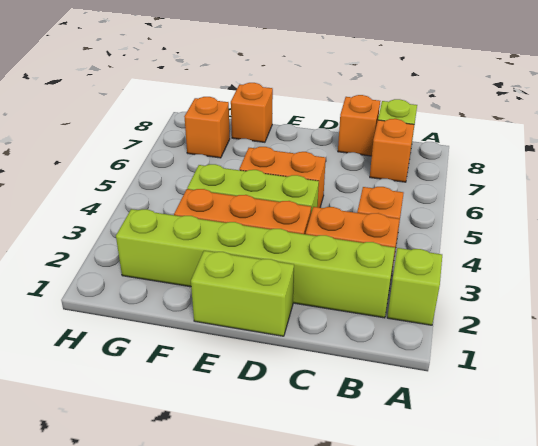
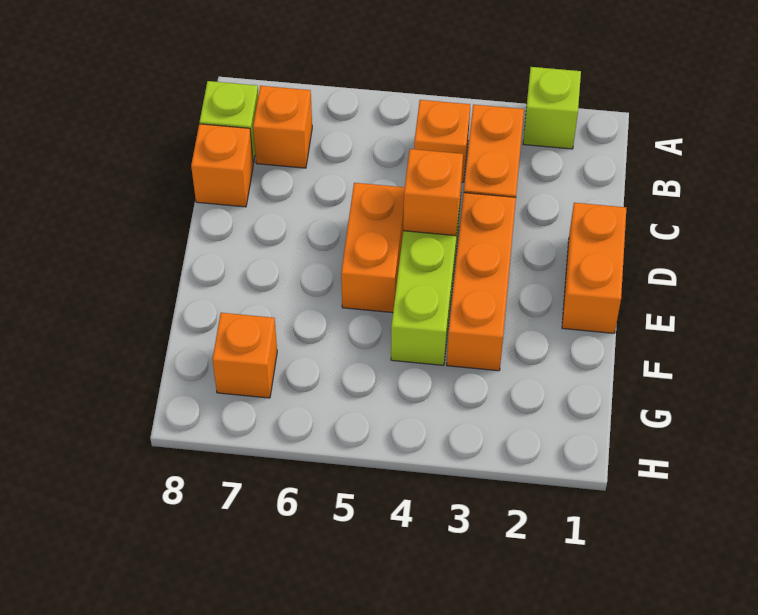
lime brick B2:G2 level 1 -> none
lime brick D1:E1 level 1 -> orange brick D1:E1 level 1
orange brick F8 level 1 -> orange brick D4 level 2

